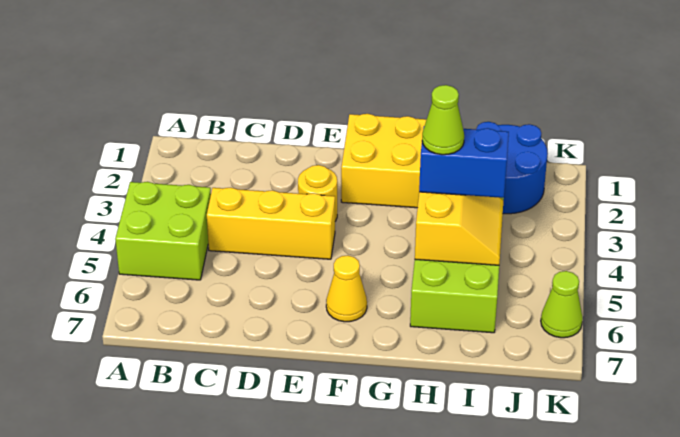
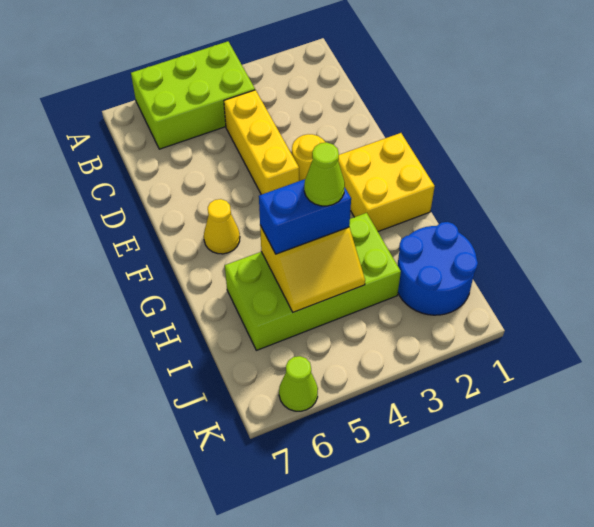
lime brick A4:B5 level 1 -> lime brick A4:B6 level 1
blue brick H4:I4 level 3 -> blue brick H4:H5 level 3

